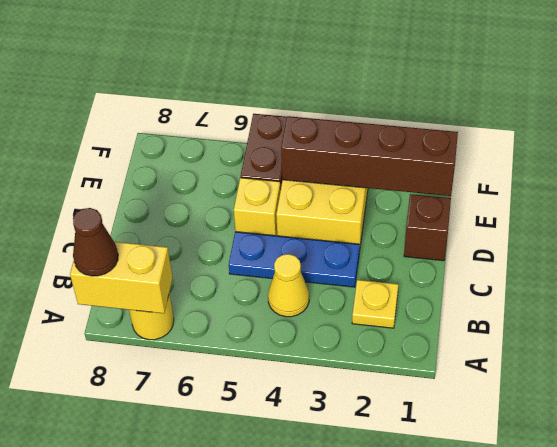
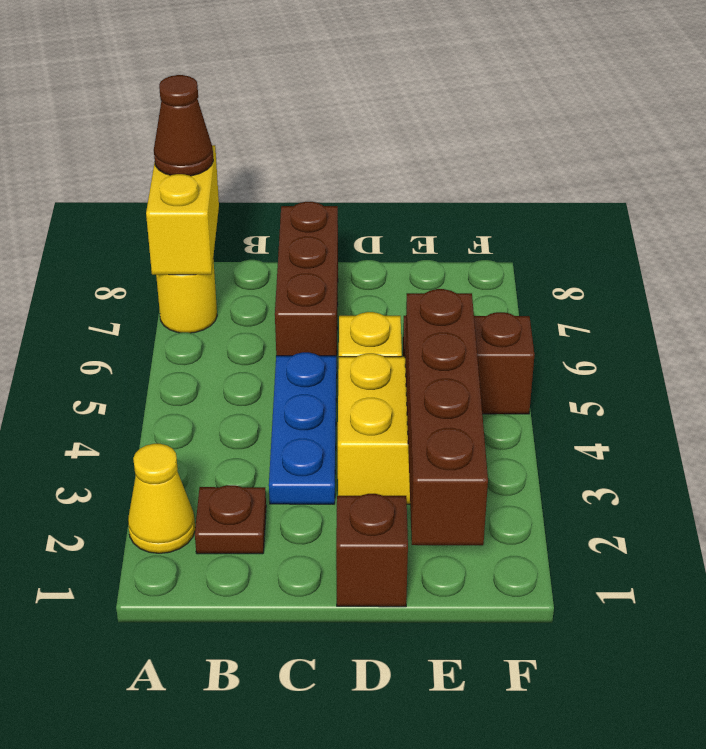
yellow plate B2 level 1 -> brown plate B2 level 1
yellow cone B4 level 1 -> yellow cone A2 level 1
none -> brown brick C6:C8 level 1

